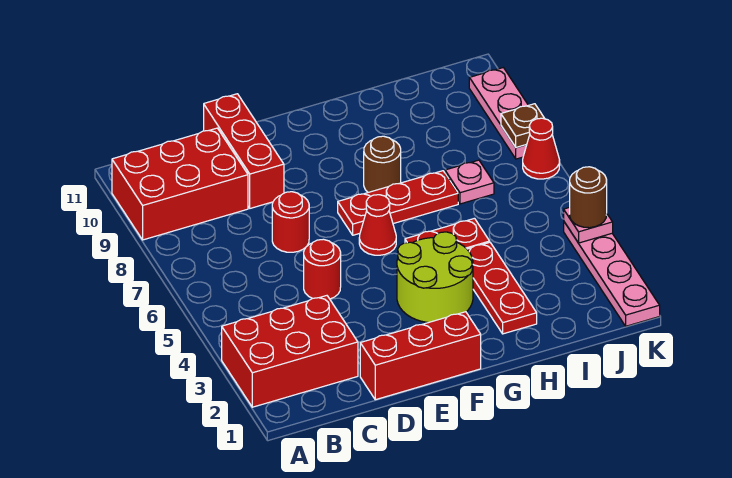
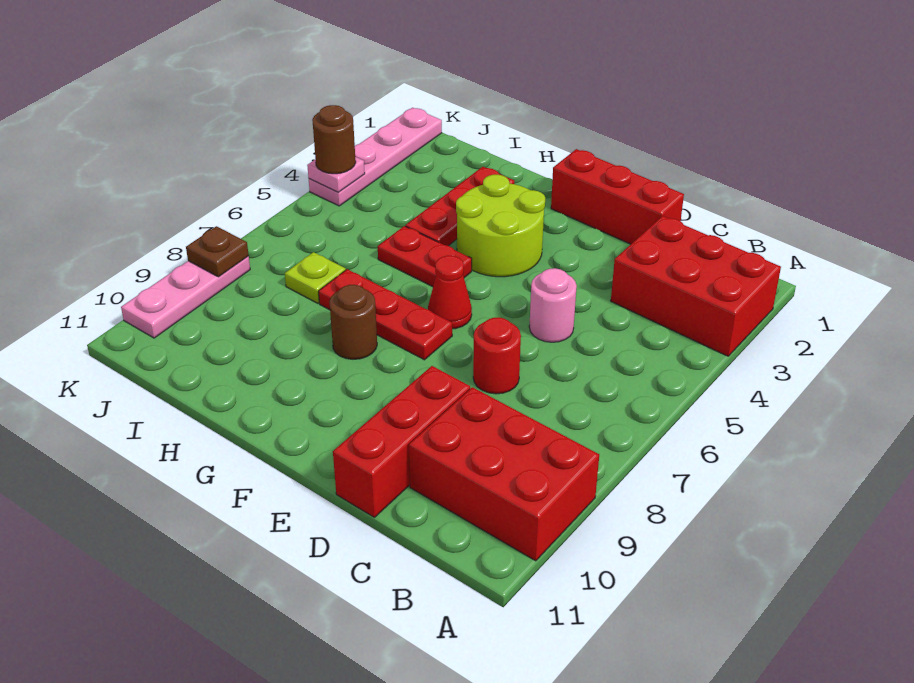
red round brick D5 level 1 -> pink round brick D5 level 1
pink plate I7 level 1 -> lime plate I7 level 1
red cone K7 level 1 -> none

